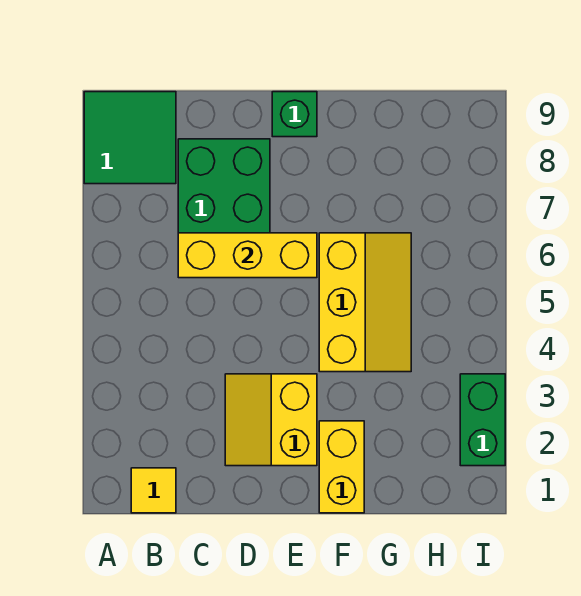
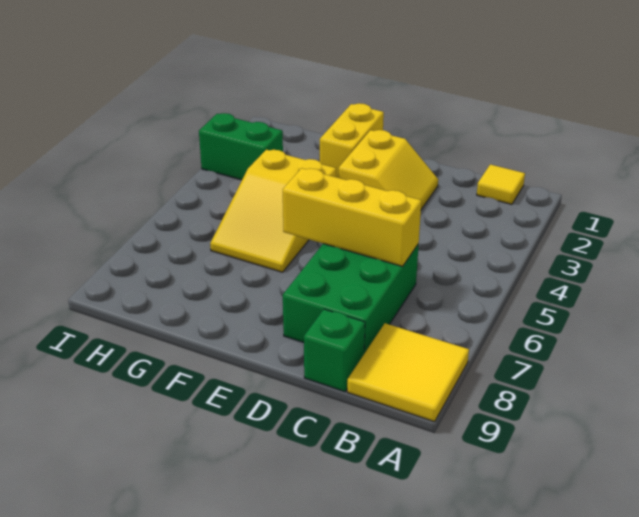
green tile A8:B9 level 1 -> yellow tile A8:B9 level 1
green brick E9 level 1 -> green brick C9 level 1
yellow slope F4:G6 level 1 top F -> yellow slope F4:G6 level 1 top 4
green brick I2:I3 level 1 -> green brick H3:I3 level 1

